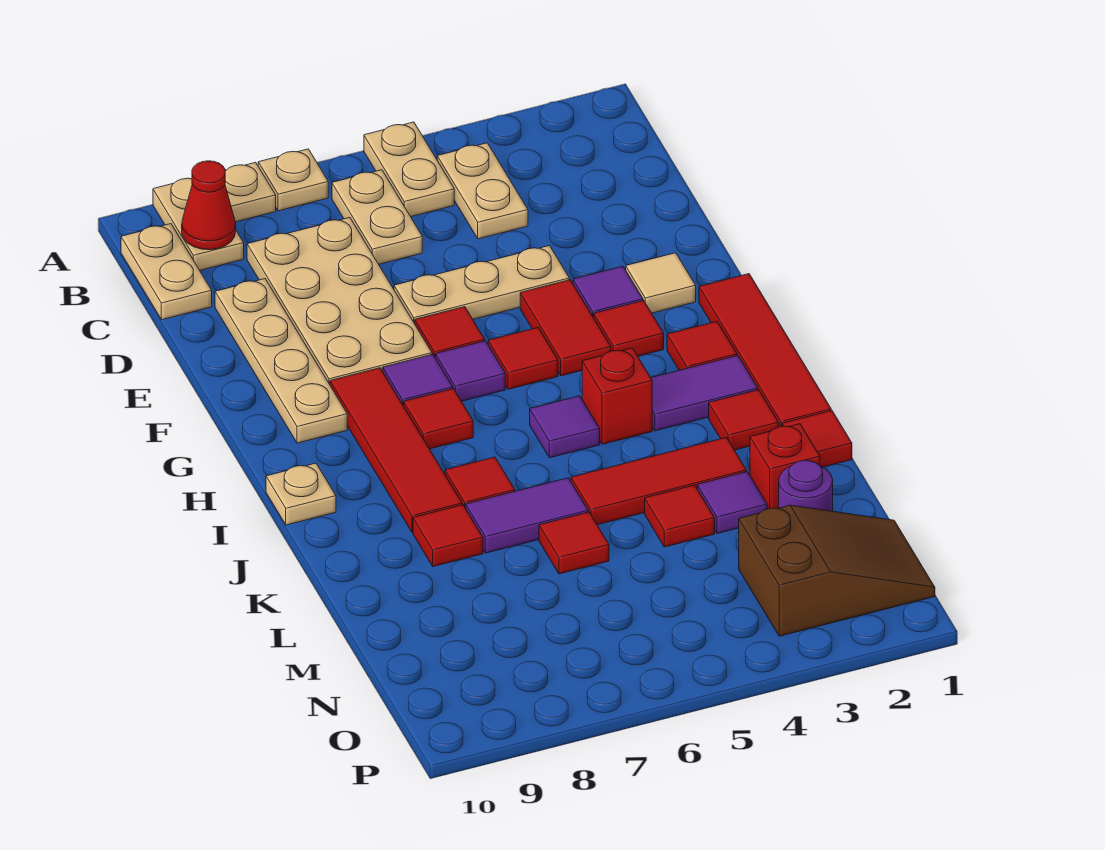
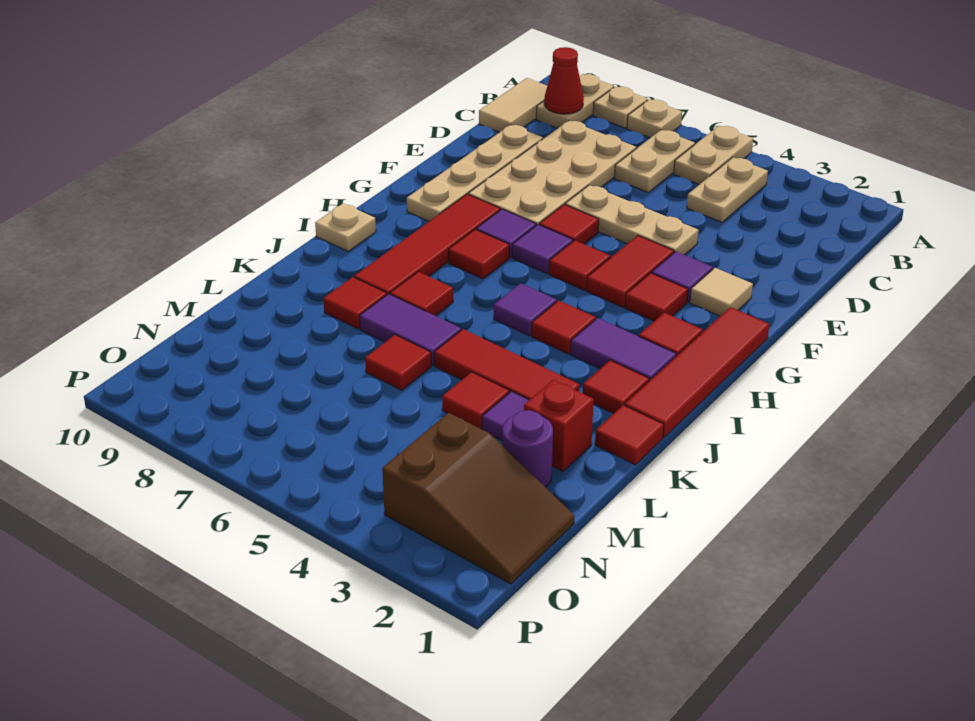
tan plate B10:C10 level 1 -> tan tile B10:C10 level 1
red brick I4 level 1 -> red tile I4 level 1

